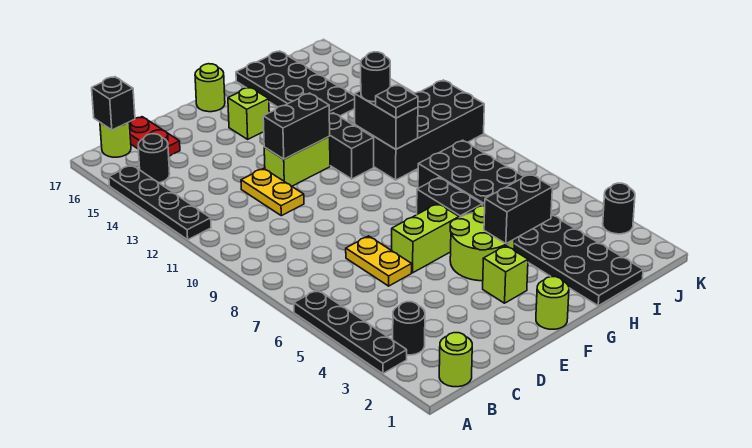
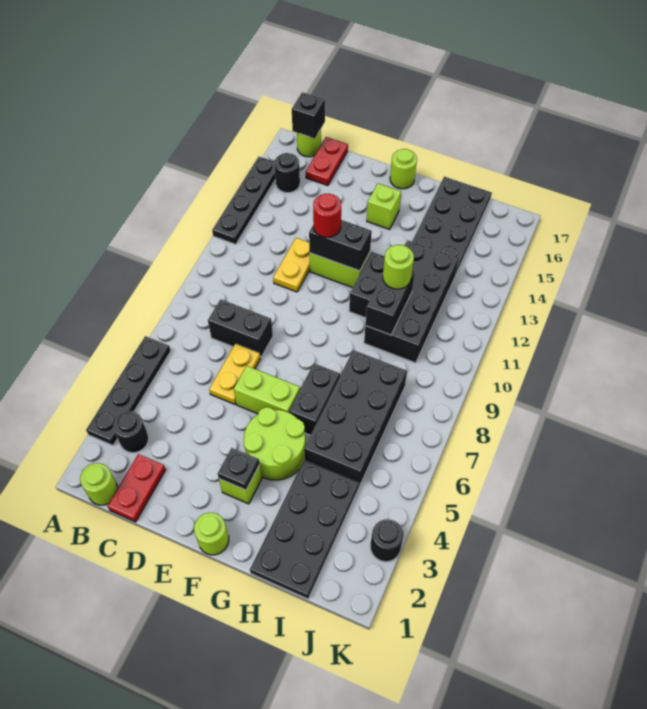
none -> red plate C1:C2 level 1
none -> red round brick E12 level 3
black brick G4:H4 level 2 -> black brick C8:D8 level 1
black brick H10:K11 level 1 -> black brick H10:I13 level 1
black plate H10 level 3 -> black plate F3 level 2
black round brick H11 level 3 -> lime round brick H11 level 3

